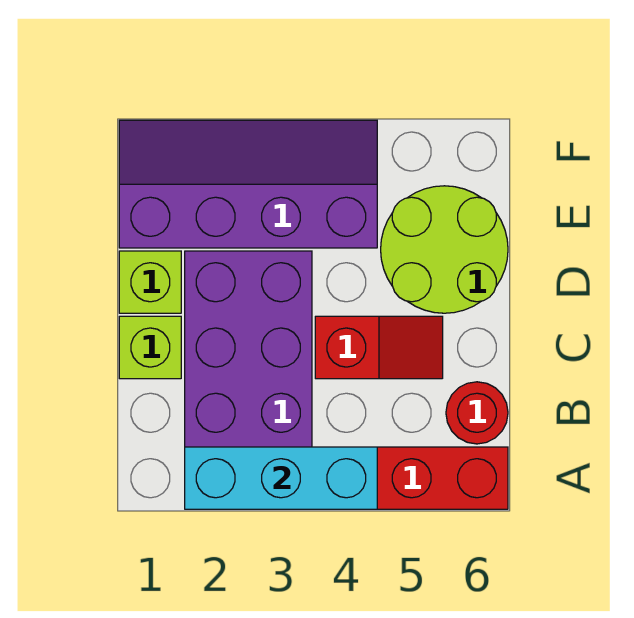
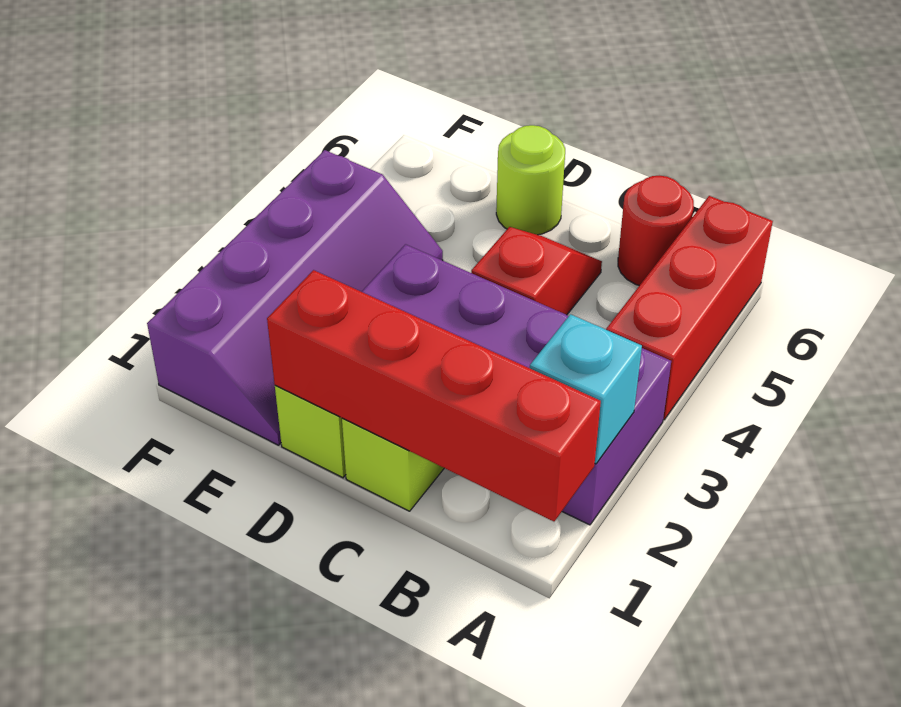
none -> red brick A1:D1 level 2
cyan brick A2:A4 level 2 -> cyan brick A2 level 2
lime round brick D5:E6 level 1 -> lime round brick D6 level 1
purple slope E1:F4 level 1 top E -> purple slope E1:F4 level 1 top F

